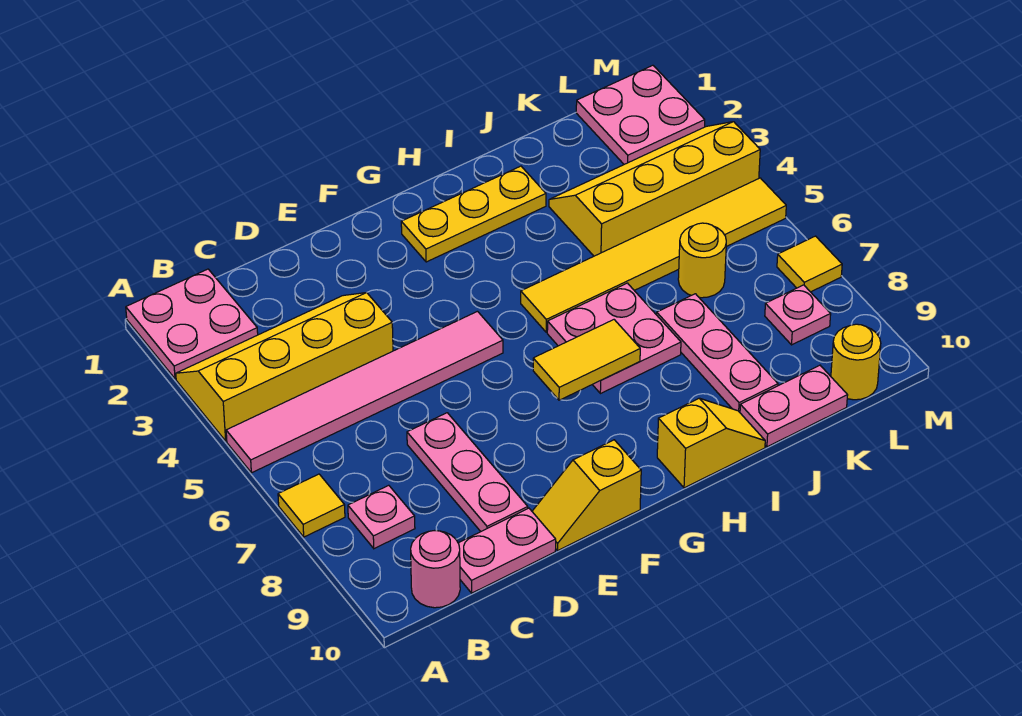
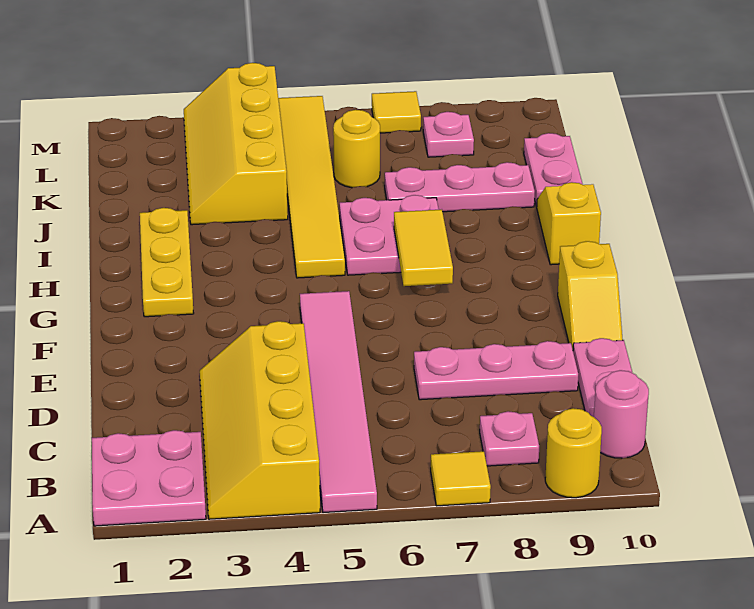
pink plate L1:M2 level 1 -> none
yellow round brick L10 level 1 -> yellow round brick A9 level 1

